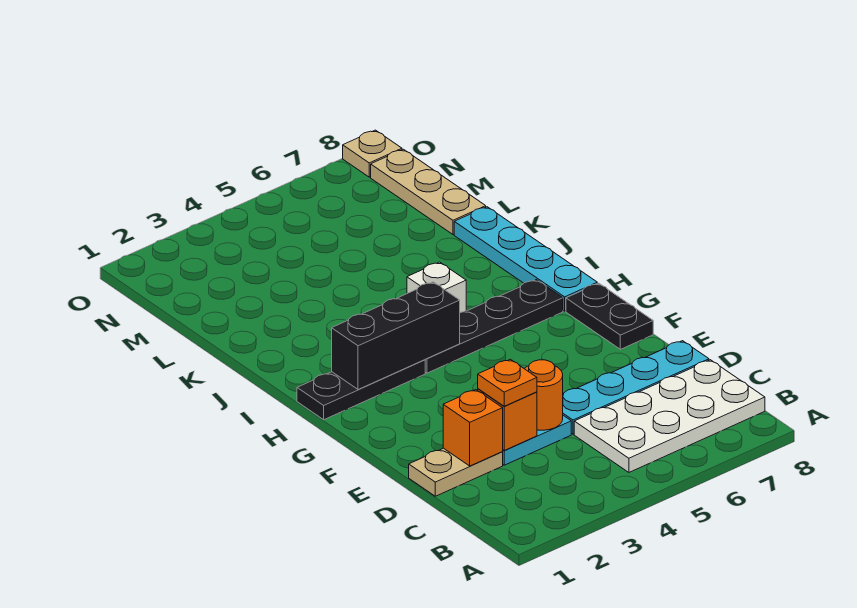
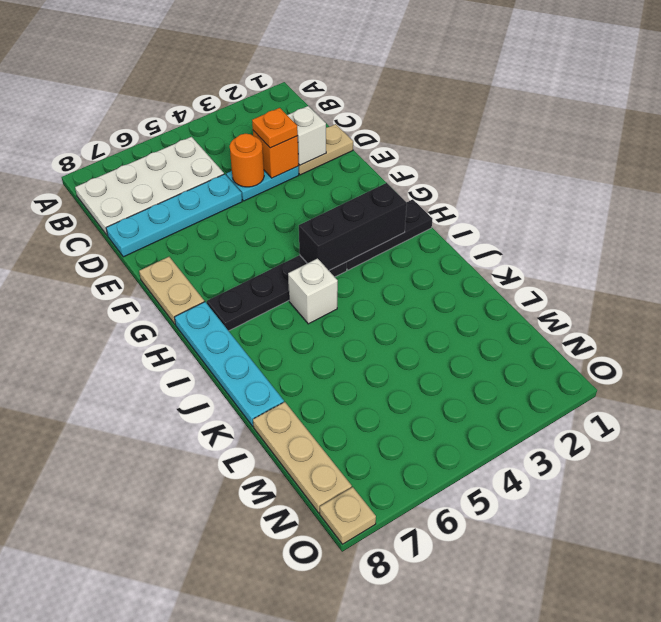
orange brick D2 level 2 -> white brick D2 level 2
black plate F8:G8 level 1 -> tan plate F8:G8 level 1

